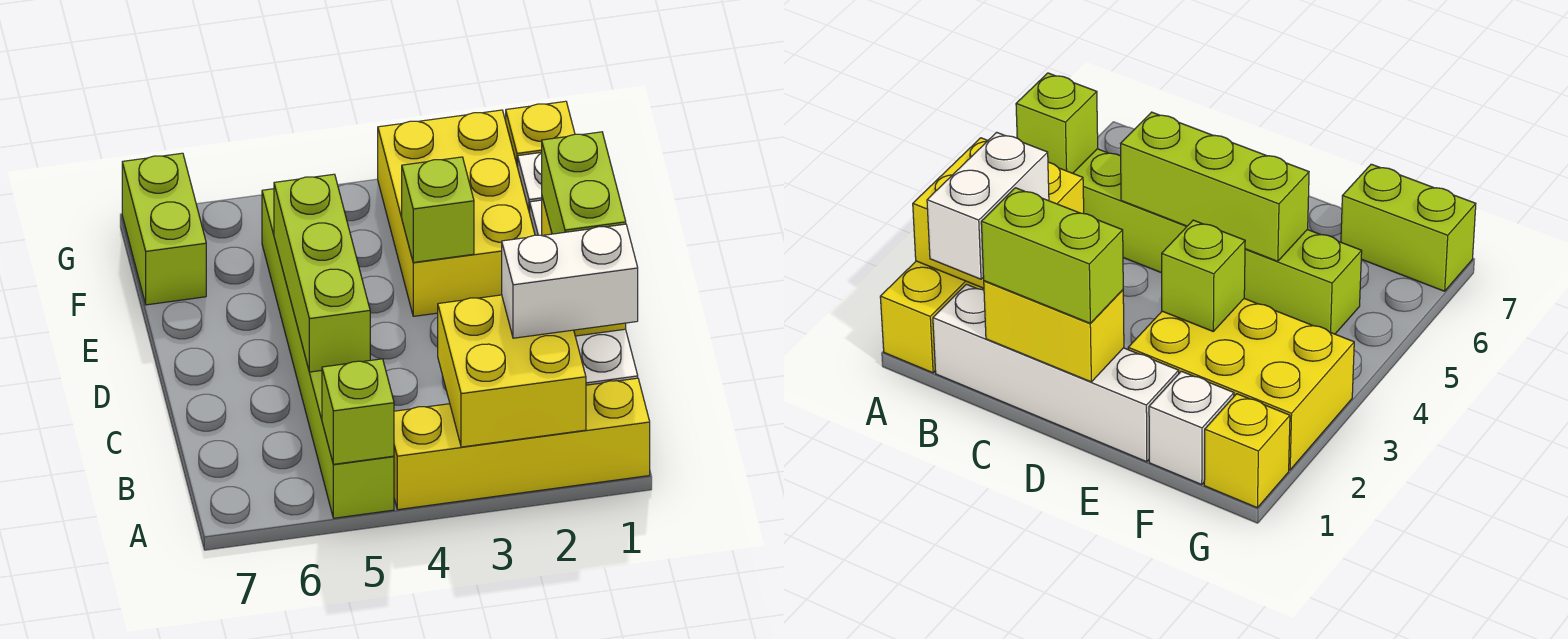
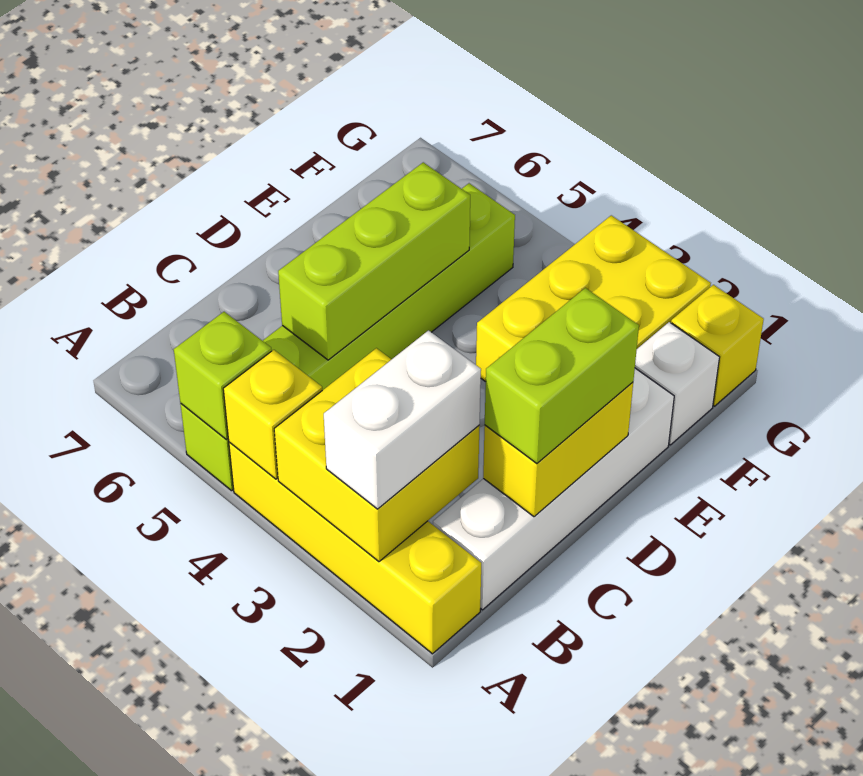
none -> yellow brick A4 level 2
white brick B1:B2 level 3 -> white brick A2:B2 level 3
lime brick E3 level 2 -> none
lime brick F7:G7 level 1 -> none

